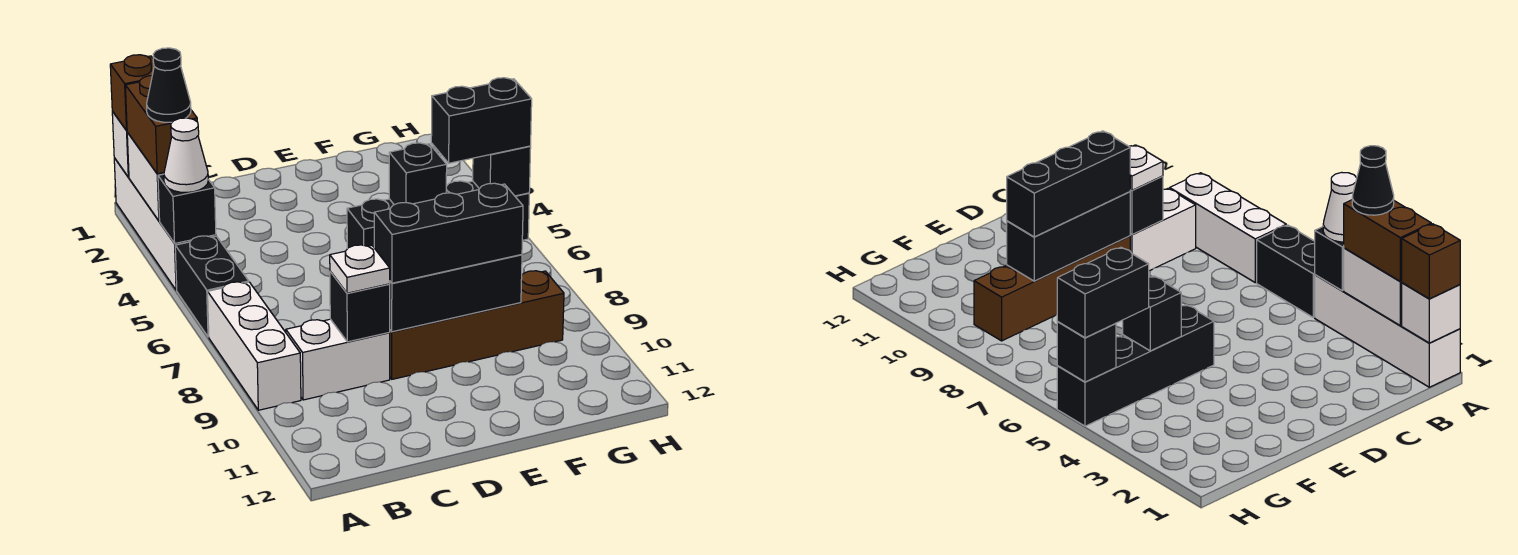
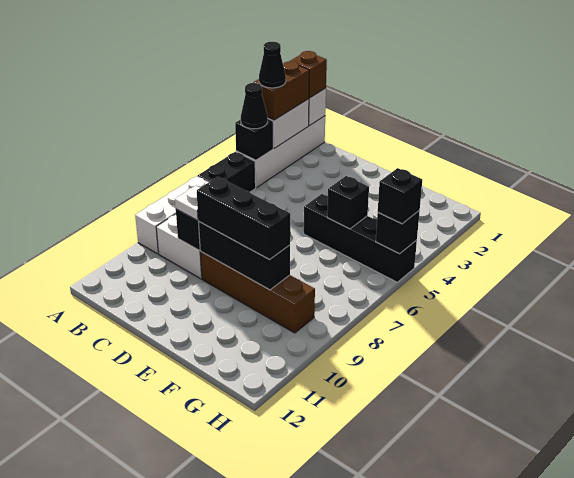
white cone A4 level 3 -> black cone A4 level 3
black brick G5:H5 level 3 -> black brick H5 level 3

